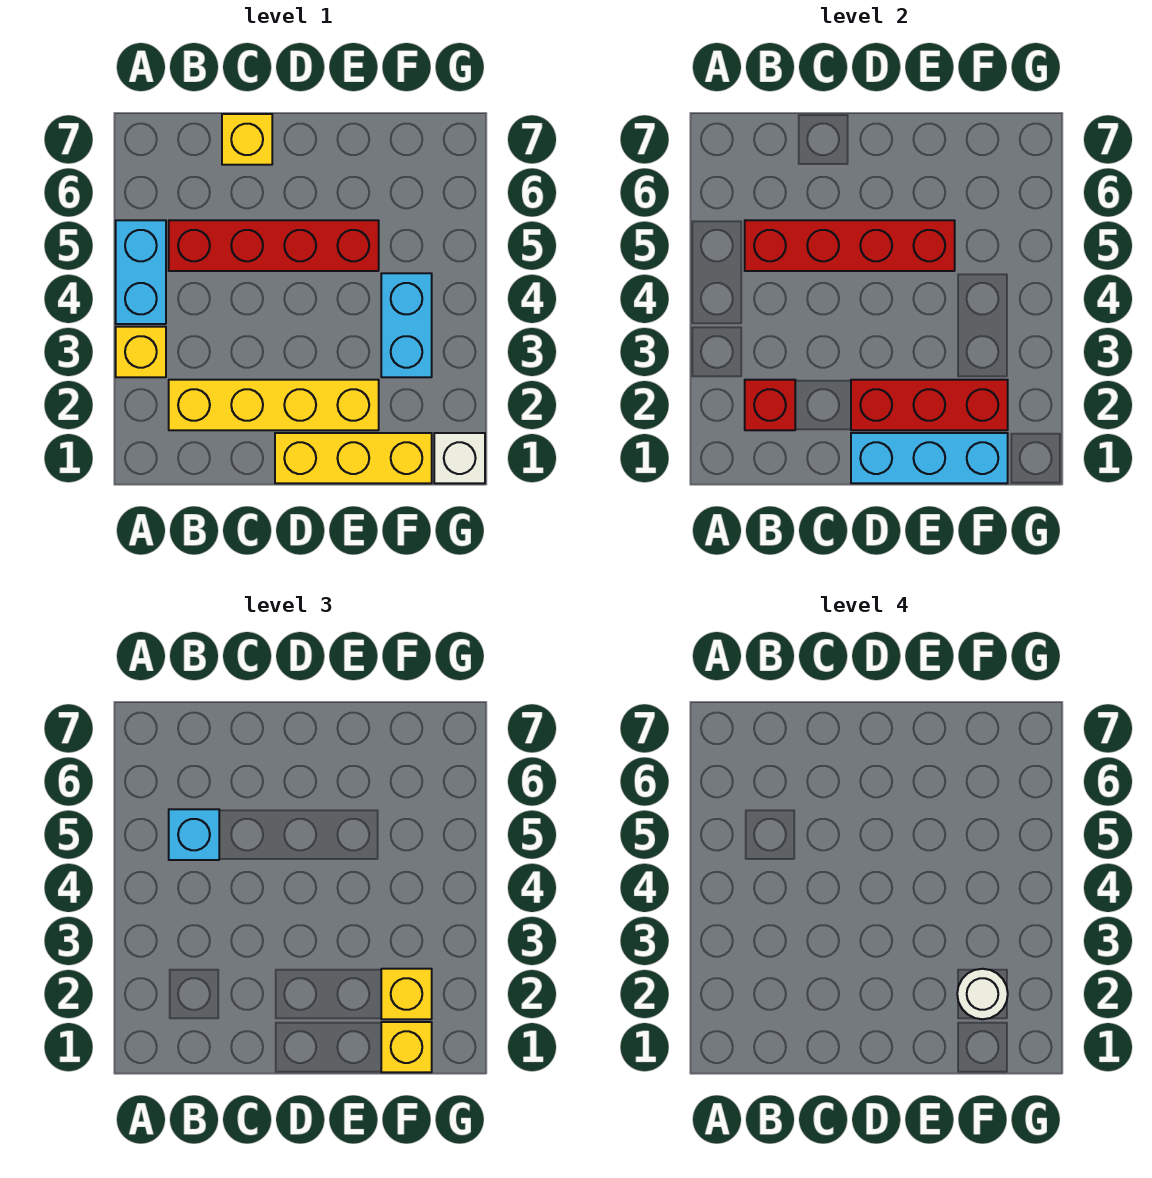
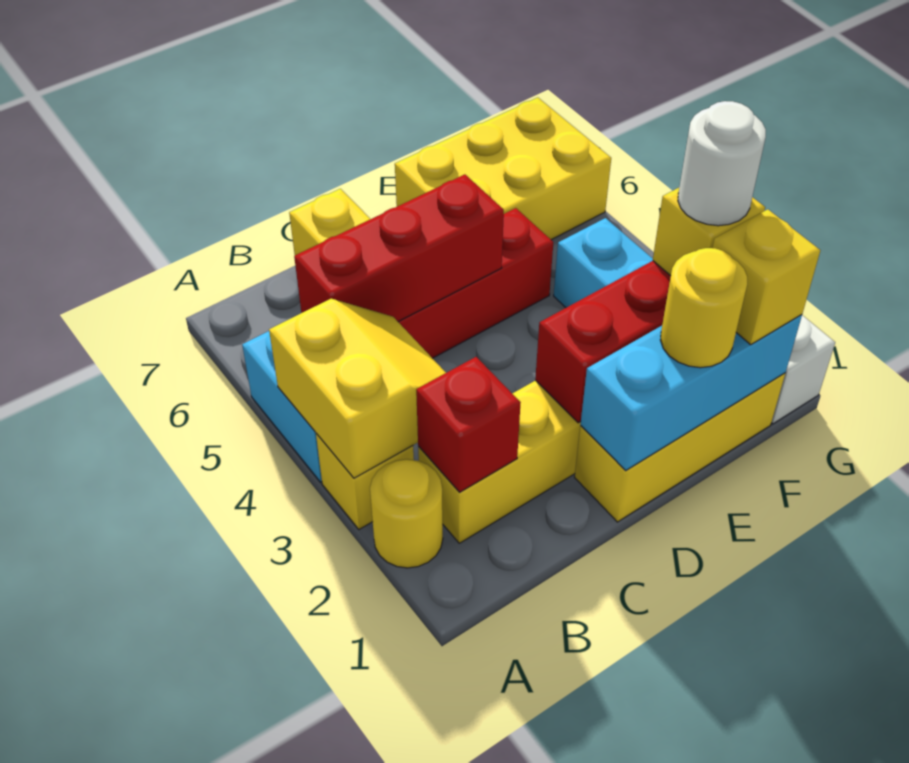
none -> yellow round brick A2 level 1
none -> yellow slope A3:B4 level 2 top A
red brick B5:E5 level 2 -> red brick B5:D5 level 2
cyan brick B5 level 3 -> none
none -> yellow round brick E1 level 3
none -> yellow brick E6:G7 level 1

